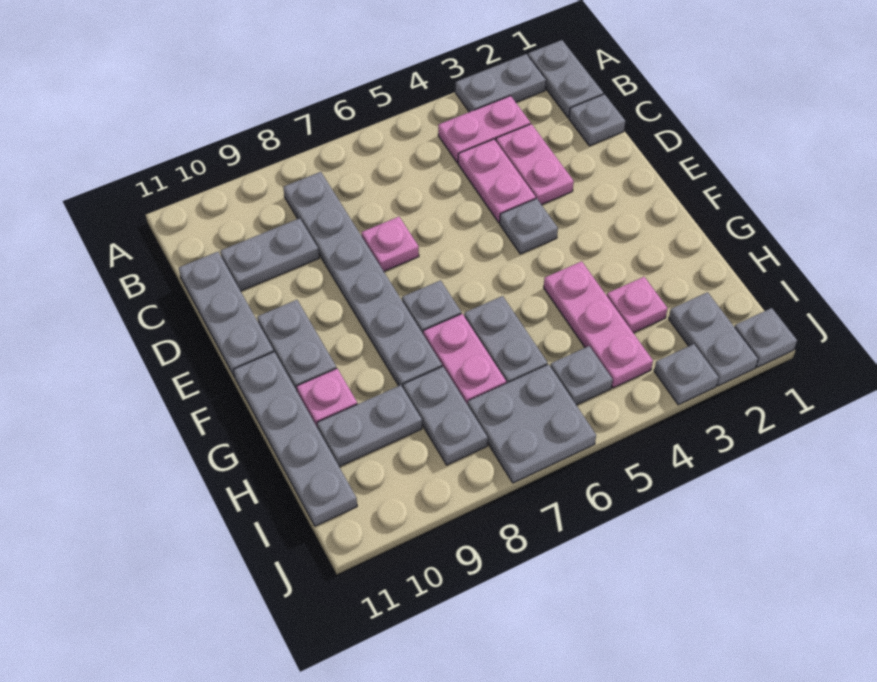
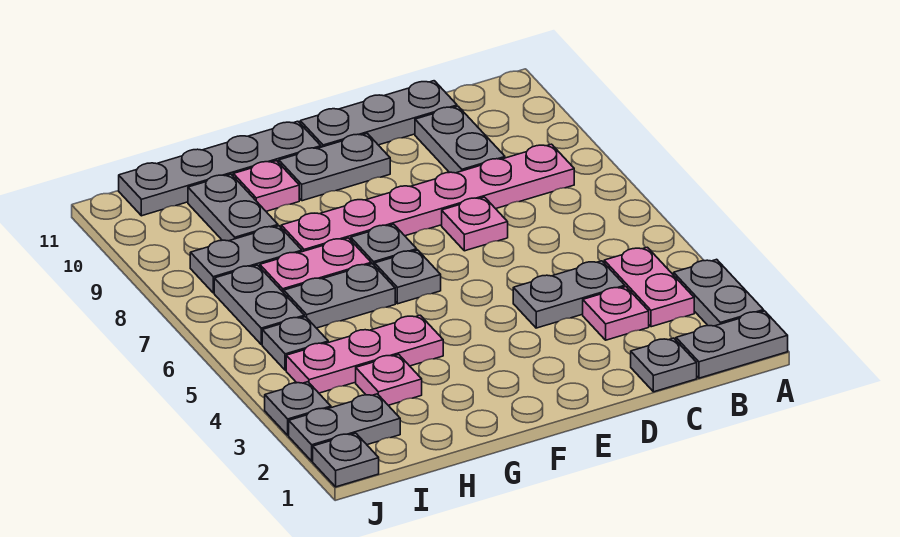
grey plate B8:G8 level 1 -> pink plate B8:G8 level 1
pink plate C3:D3 level 1 -> pink plate C3 level 1
pink plate C4:D4 level 1 -> grey plate C4:D4 level 1
grey plate E4 level 1 -> grey plate F6 level 1
grey plate I6:J7 level 1 -> grey plate I6:I7 level 1

